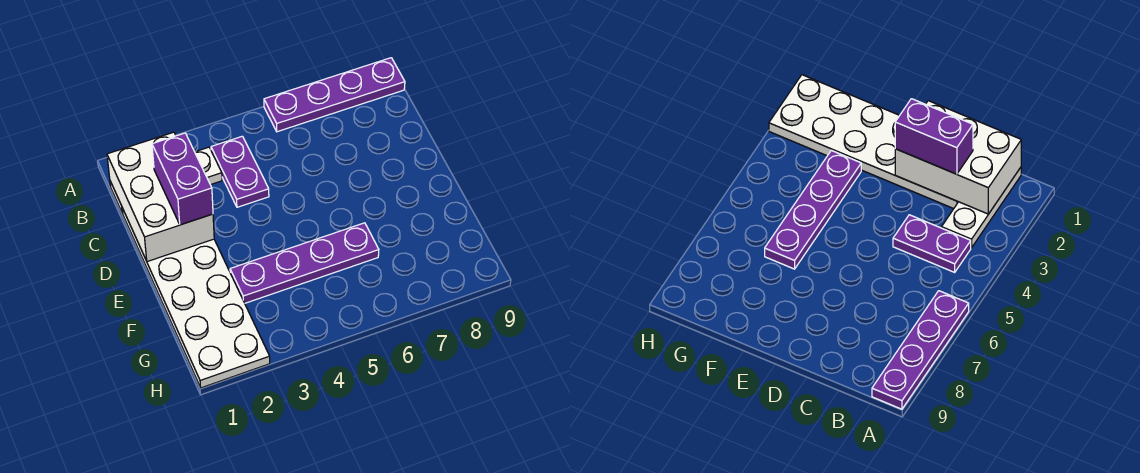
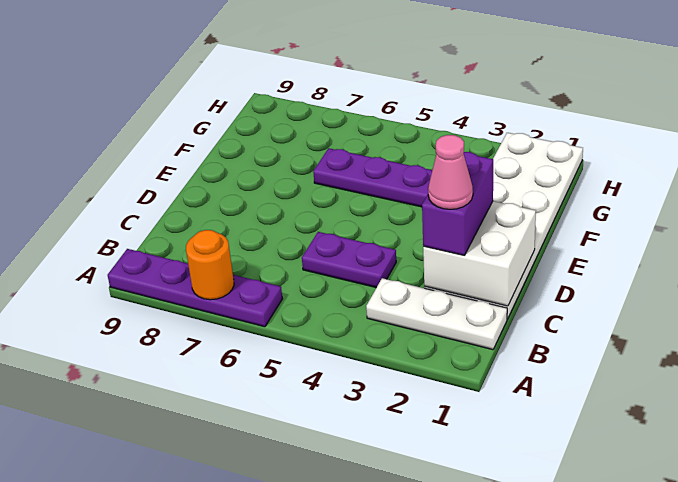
none -> orange round brick A7 level 2
white brick B1:D2 level 2 -> white brick C1:D2 level 2
purple plate B4:C4 level 1 -> purple plate C4:C5 level 1
none -> pink cone C2 level 4

